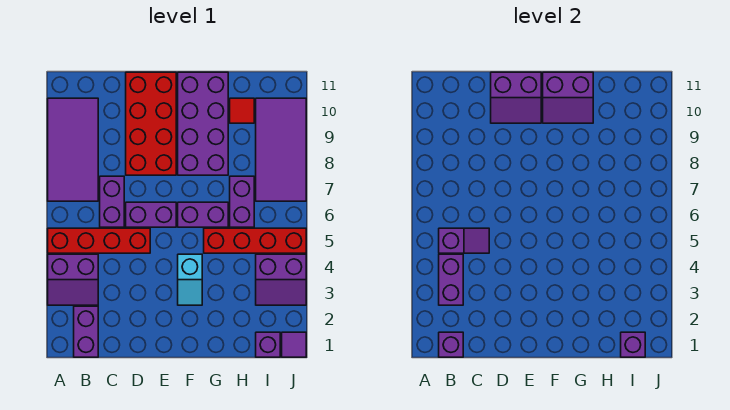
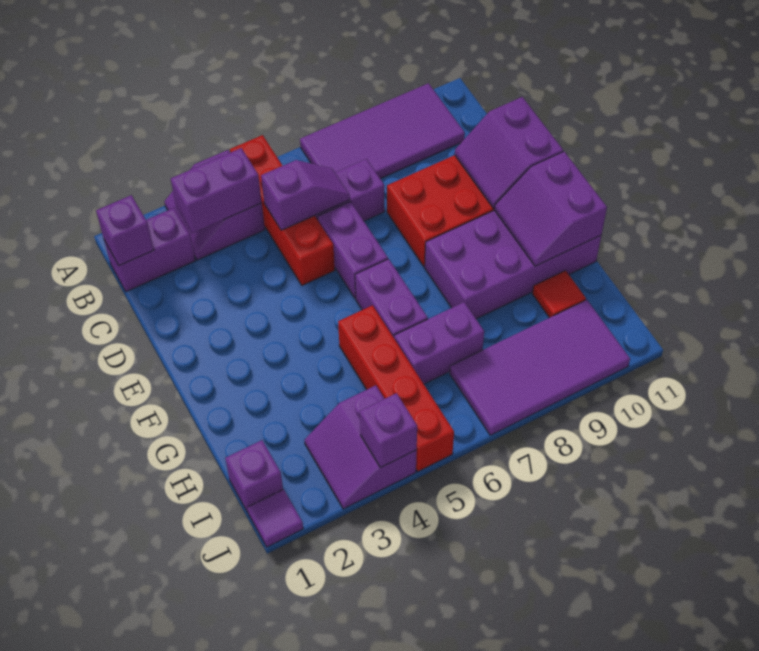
purple slope B5:C5 level 2 top B -> purple slope C5:C6 level 2 top 5
cyan slope F3:F4 level 1 top 4 -> none
purple brick I1 level 2 -> purple brick J4 level 2

